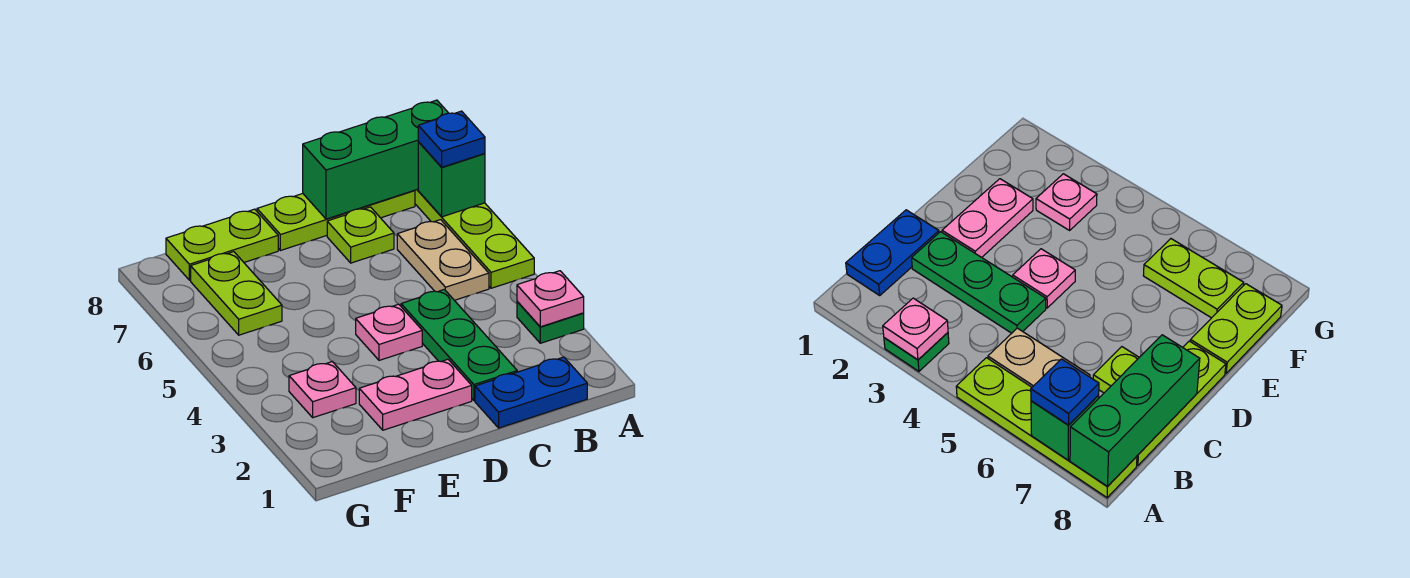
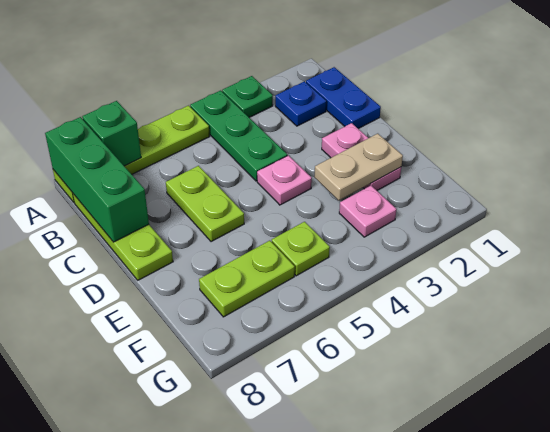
pink plate A3 level 2 -> none
blue plate A7 level 3 -> blue plate B2 level 1
tan plate B5:B6 level 1 -> tan plate E2:E3 level 2
green plate C2:C4 level 1 -> green plate A4:C4 level 1
lime plate C7 level 1 -> lime plate F5 level 1
lime plate E8:F8 level 1 -> lime plate C6:D6 level 1

